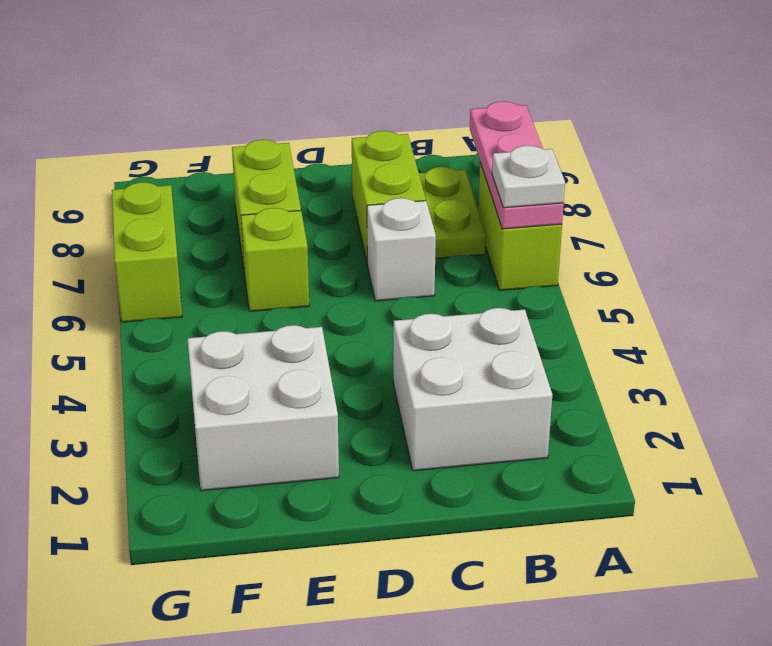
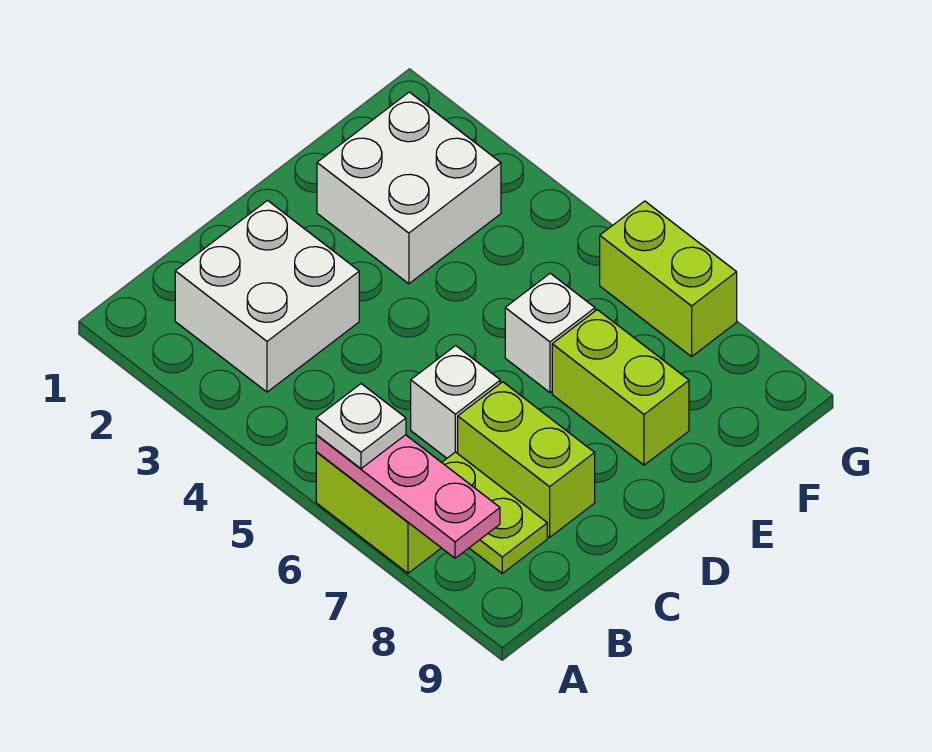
lime brick E6 level 1 -> white brick E6 level 1

